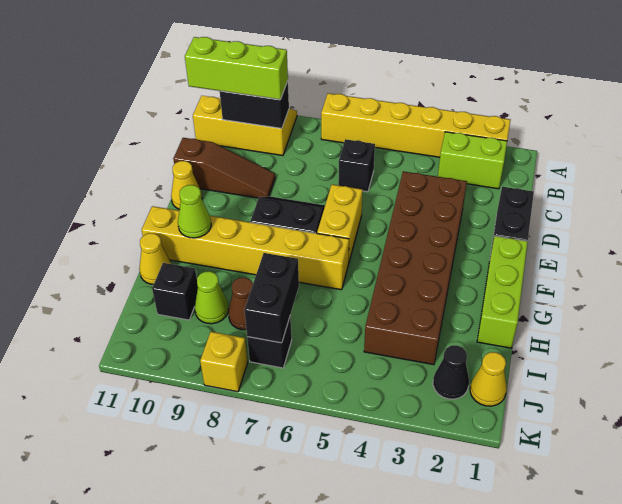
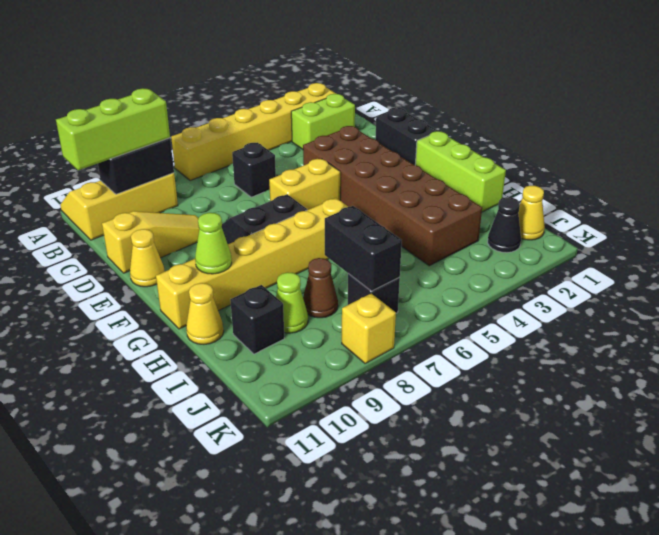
brown slope D9:D11 level 1 top 11 -> yellow slope D9:D11 level 1 top 11
yellow brick E6:F6 level 1 -> yellow brick E5:E6 level 1

